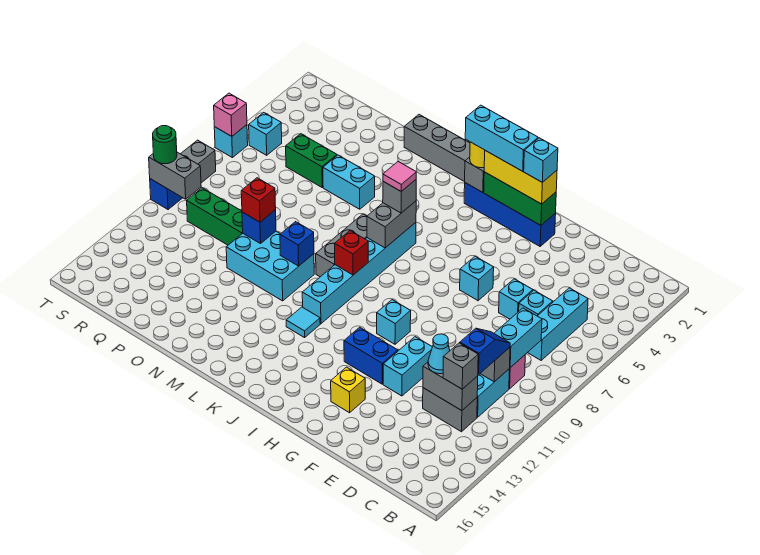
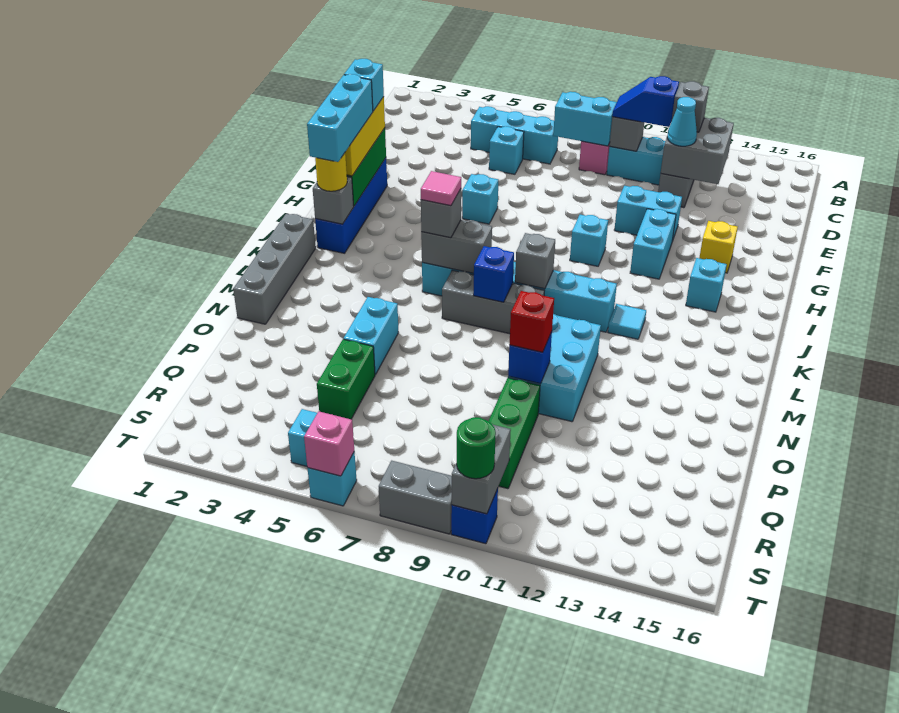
grey brick C12:D12 level 2 -> grey brick C12:D13 level 2
cyan brick E6 level 1 -> cyan brick I14 level 1
blue brick G12:H12 level 1 -> cyan brick G12:H12 level 1
red brick K9 level 2 -> grey brick K9 level 2
blue brick M10 level 2 -> blue brick L8 level 2

